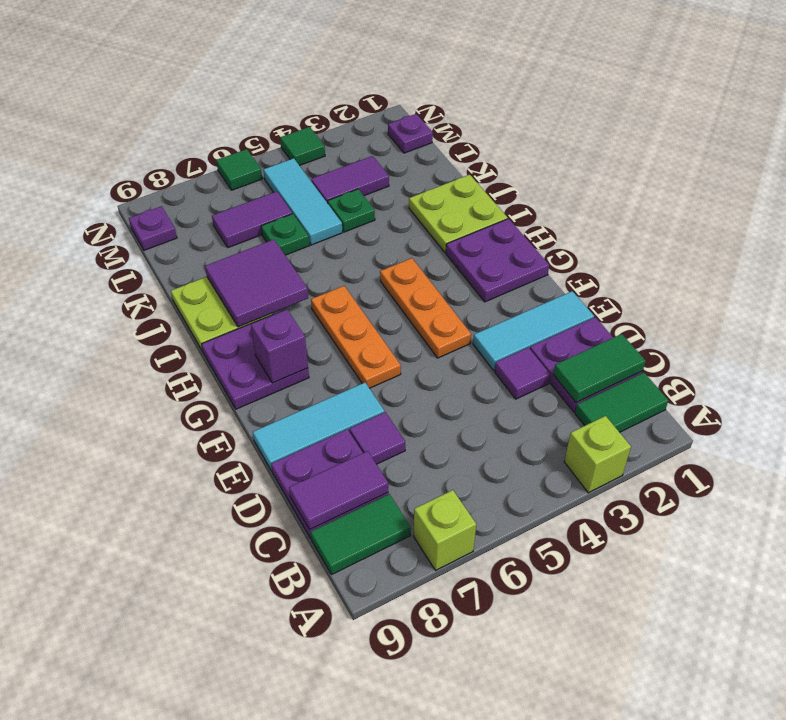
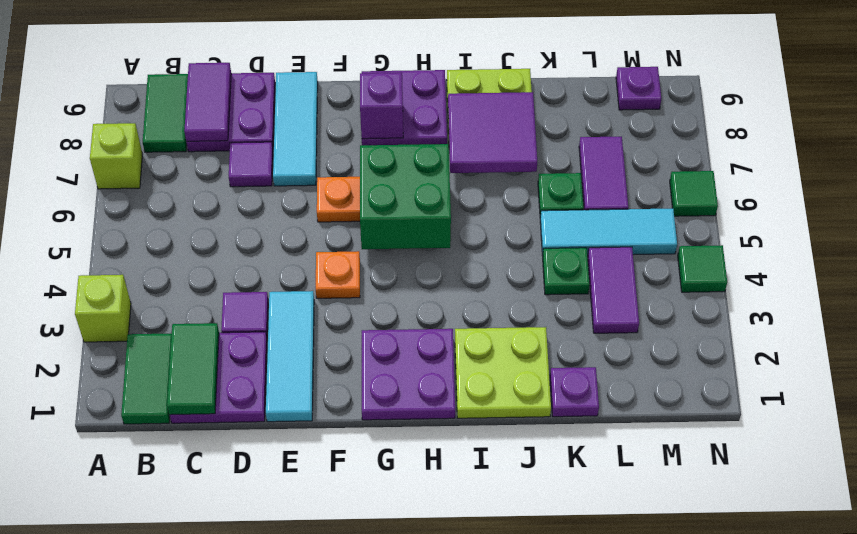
orange plate F4:H4 level 1 -> orange plate F4 level 1
none -> green brick G5:H6 level 2
purple plate M1 level 1 -> purple plate K1 level 1

